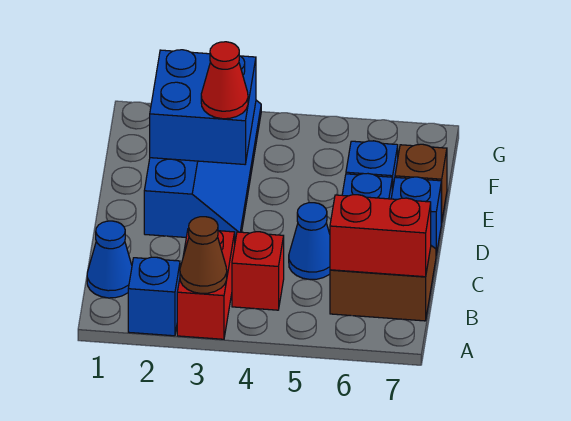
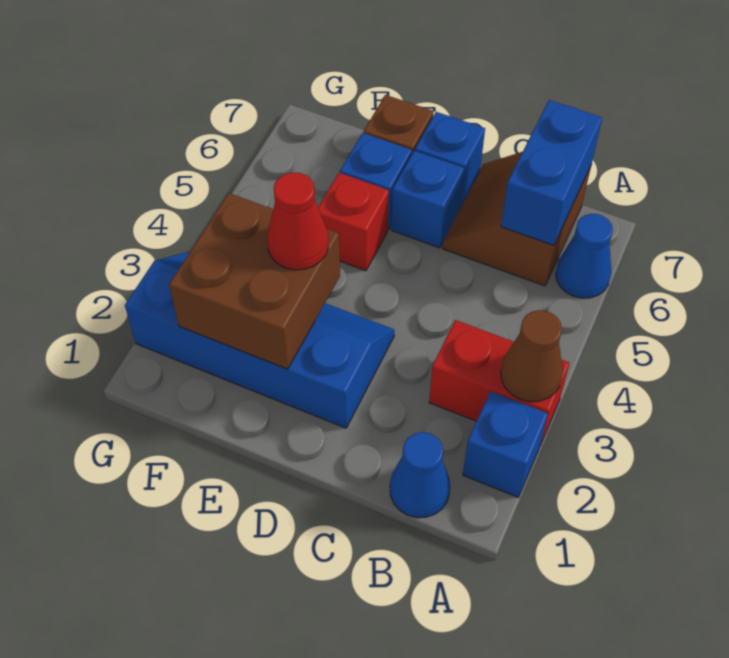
red brick B4 level 1 -> red brick E5 level 1
red brick B6:B7 level 2 -> blue brick B6:B7 level 2
blue cone C5 level 1 -> blue cone A6 level 1
blue brick E2:F3 level 2 -> brown brick E2:F3 level 2

